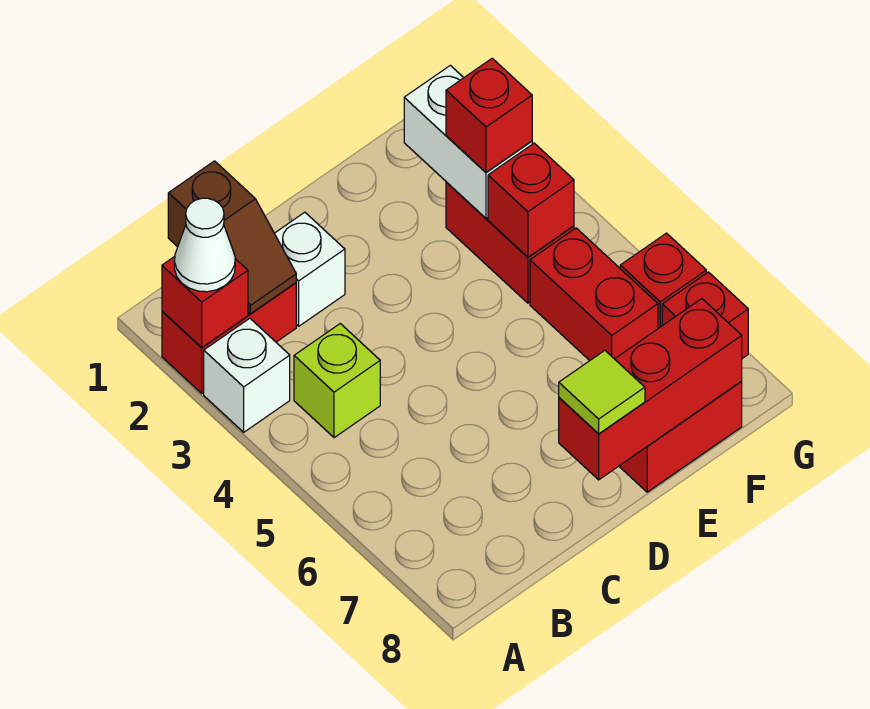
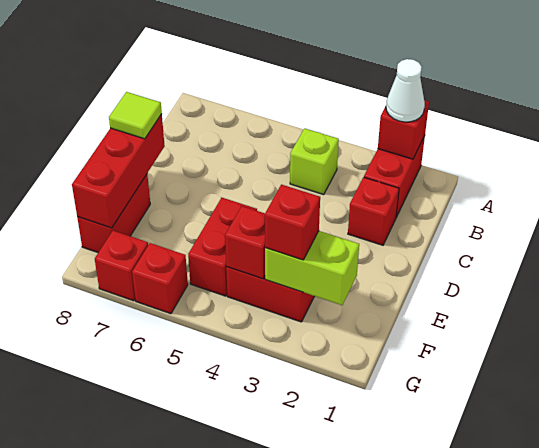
white brick A3 level 1 -> none
brown slope B1:B2 level 2 top 1 -> none
white brick C2 level 1 -> red brick C2 level 1
white brick F2:F3 level 2 -> lime brick F2:F3 level 2
red brick F5:F6 level 1 -> red brick E5:F5 level 1

